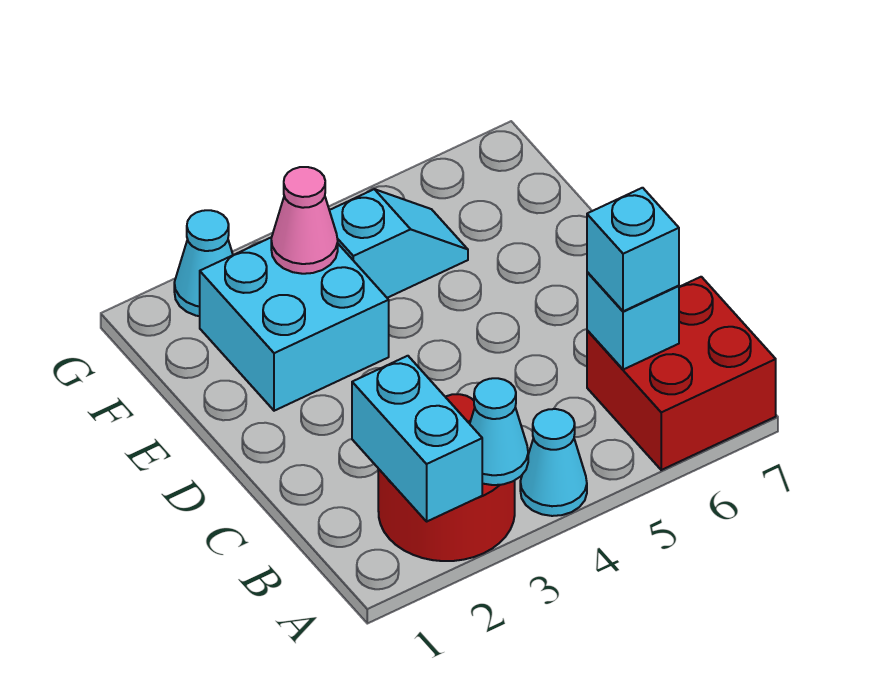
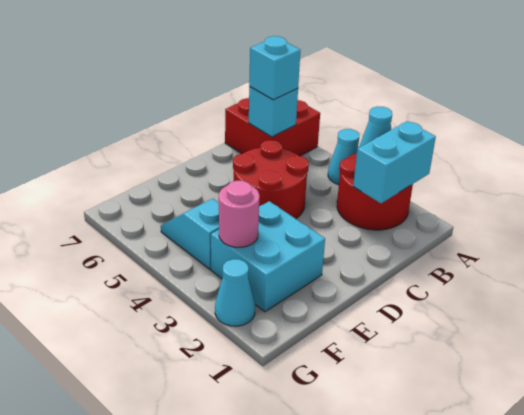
none -> red round brick C4:D5 level 1
pink cone F3 level 2 -> pink round brick F3 level 2

